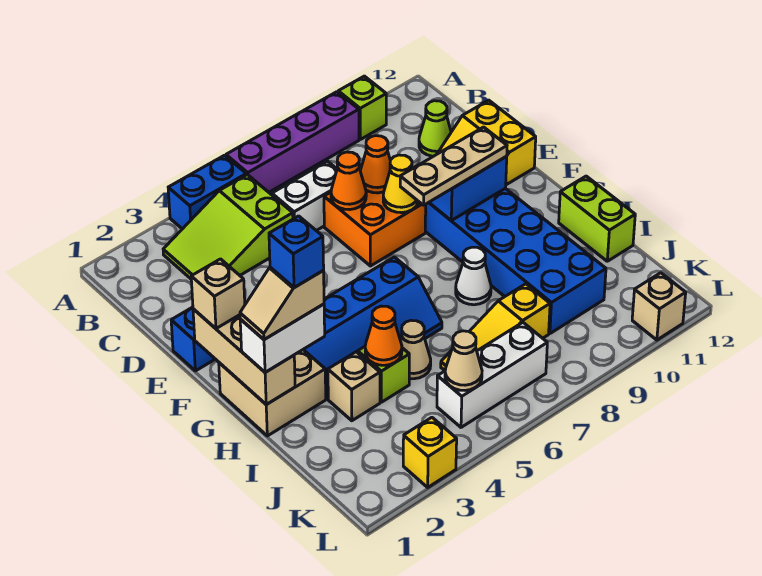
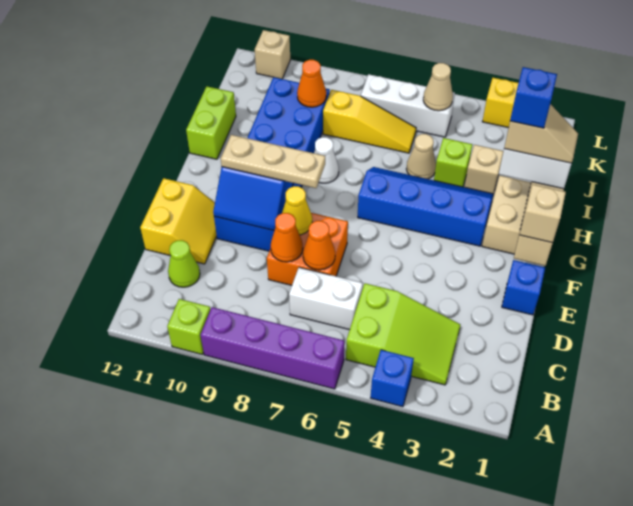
blue brick A4:A5 level 1 -> blue brick A4 level 1
orange cone I4 level 2 -> orange cone J9 level 2

